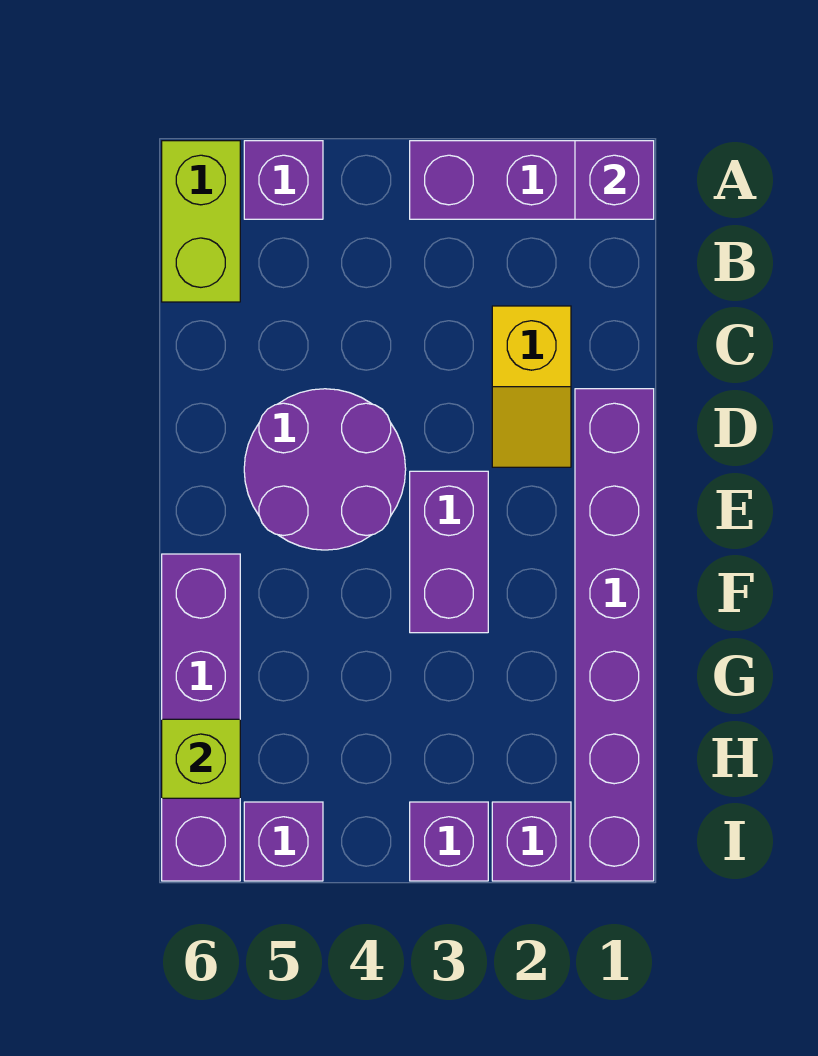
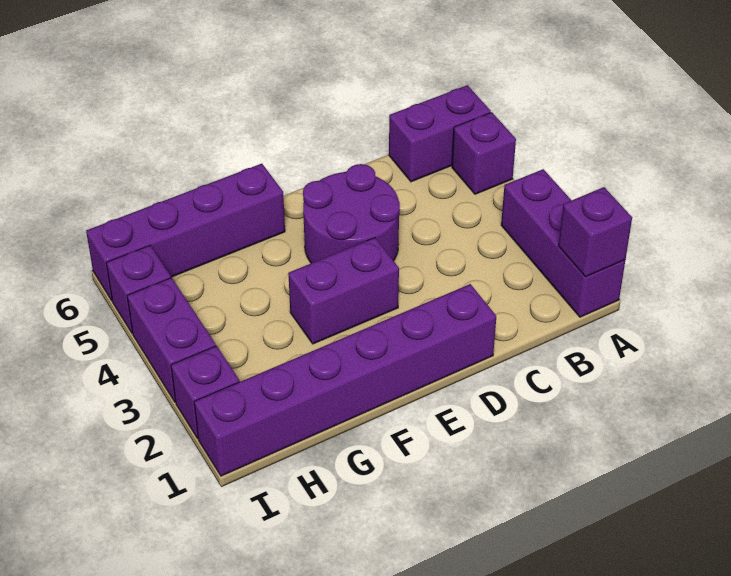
lime brick A6:B6 level 1 -> purple brick A6:B6 level 1
yellow slope C2:D2 level 1 top C -> none
lime brick H6 level 2 -> none
purple brick I3 level 1 -> purple brick I3:I4 level 1

